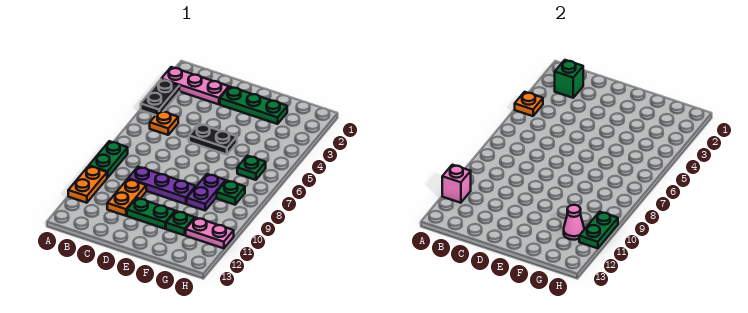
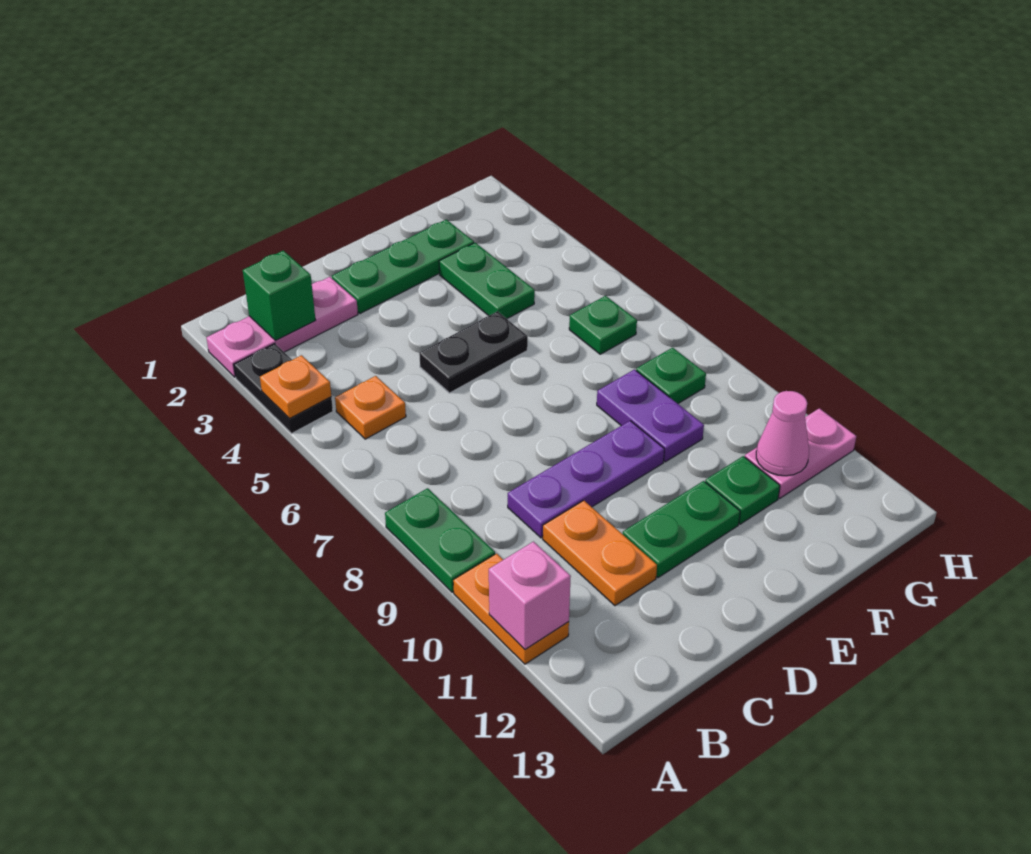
green plate H10:H11 level 2 -> green plate F3:F4 level 1

